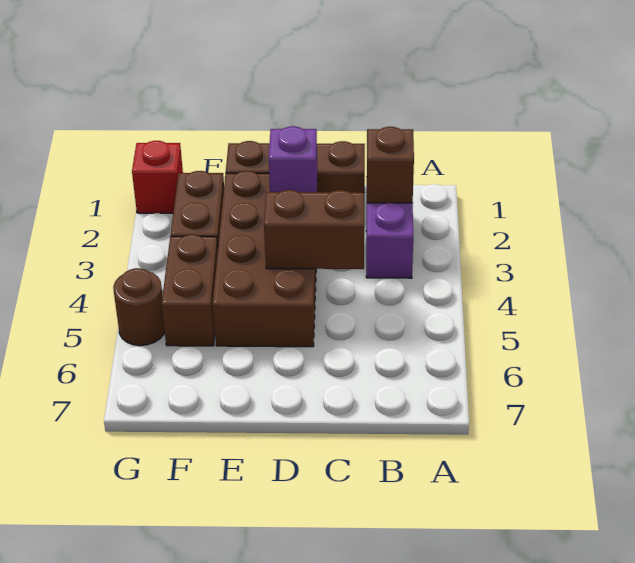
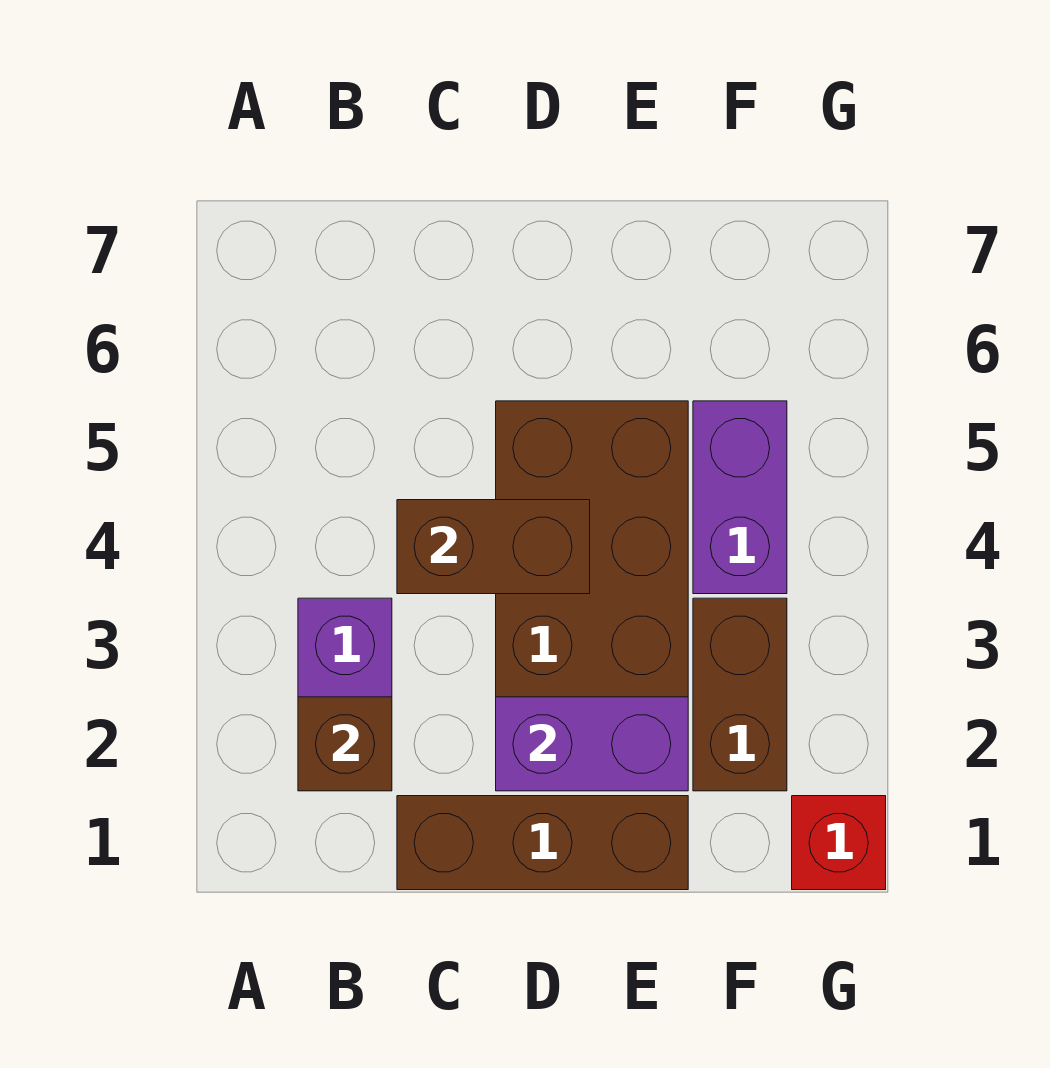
purple brick D2 level 2 -> purple brick D2:E2 level 2
brown brick F4:F5 level 1 -> purple brick F4:F5 level 1
brown round brick G5 level 1 -> none

